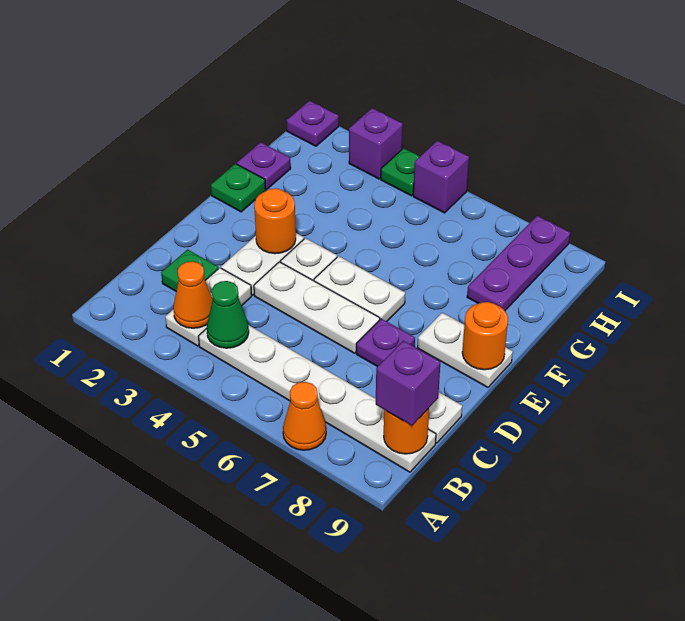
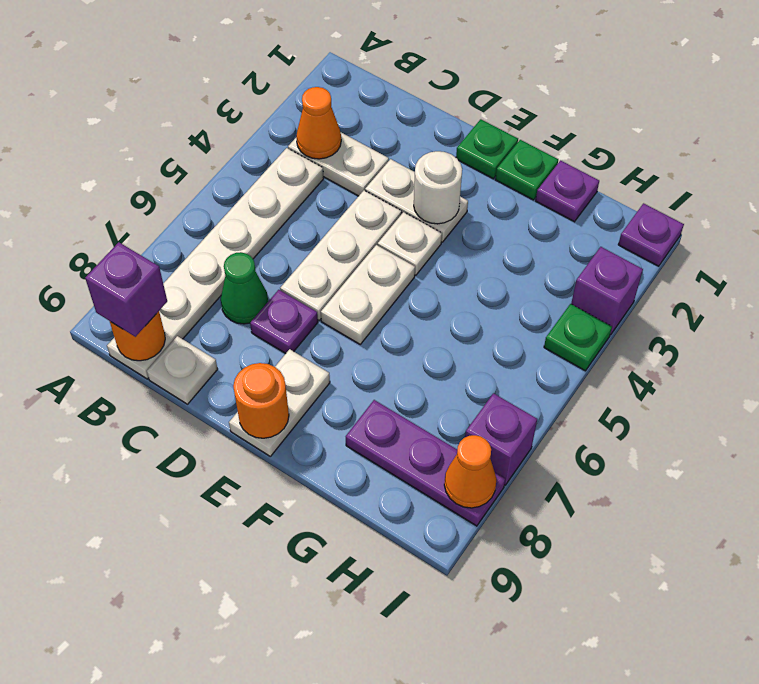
orange cone A7 level 1 -> orange cone I8 level 2
green cone B4 level 2 -> green cone C7 level 1
green plate C2 level 1 -> green plate E1 level 1
orange round brick E3 level 2 -> white round brick E3 level 2
purple brick I5 level 1 -> purple brick I7 level 1

